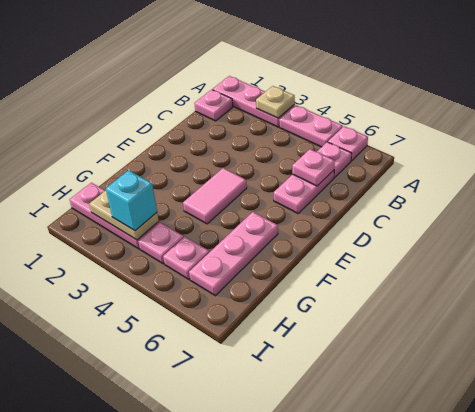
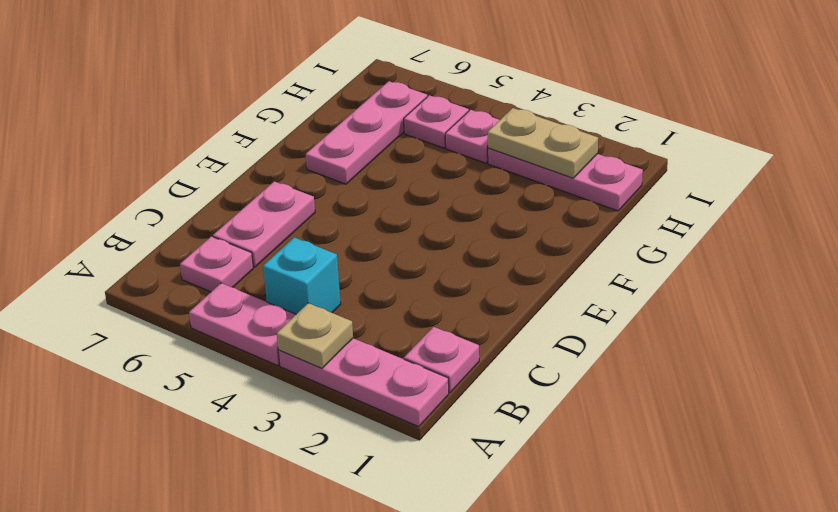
pink plate A6 level 1 -> none
pink plate C6 level 2 -> none
pink tile E4:F4 level 1 -> none
cyan brick H3 level 3 -> cyan brick B4 level 1

